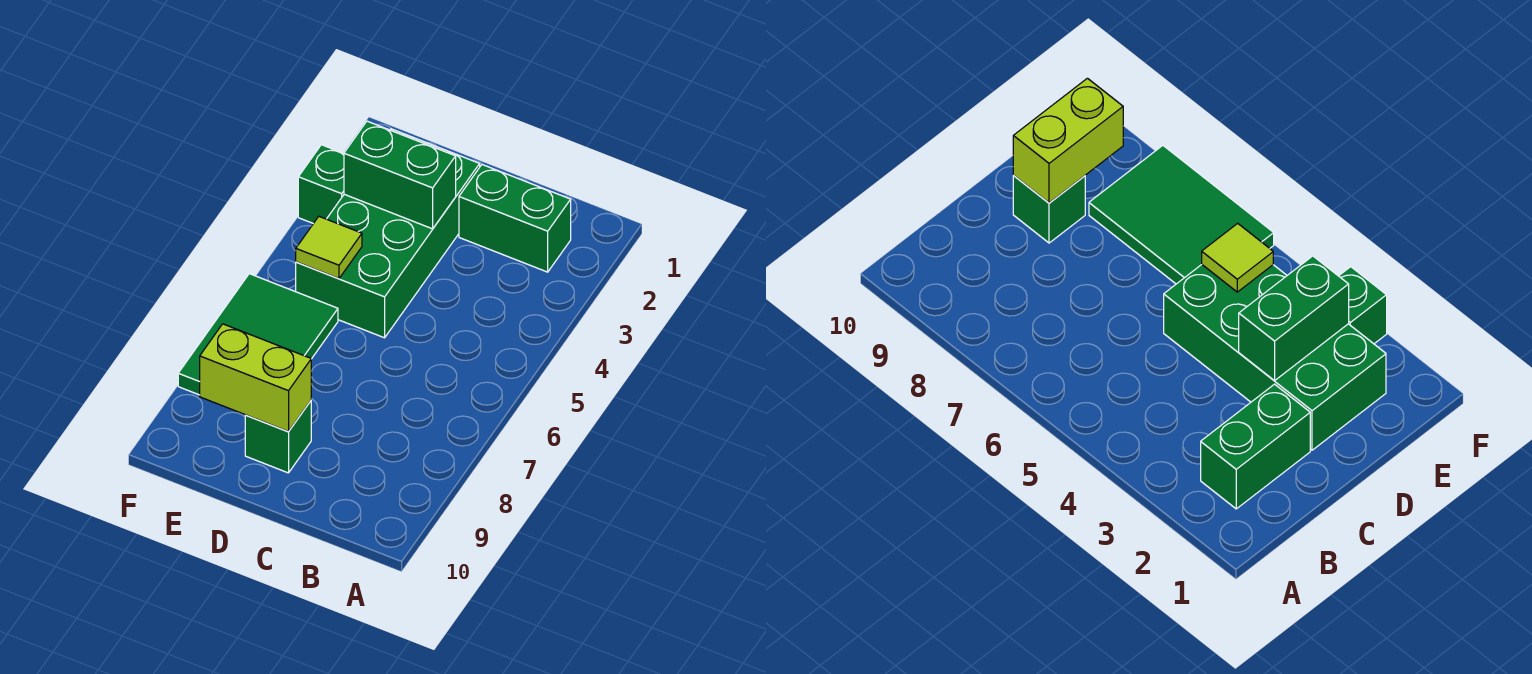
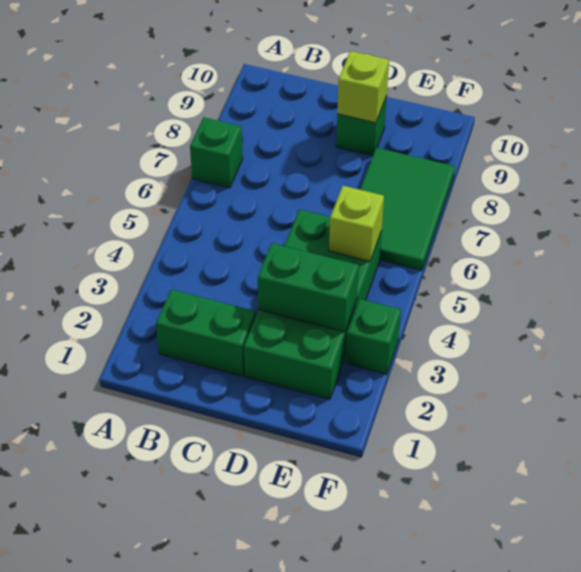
none -> green brick A7 level 1
lime brick D9:E9 level 2 -> lime brick D9 level 2
lime tile E5 level 2 -> lime brick E5 level 2

